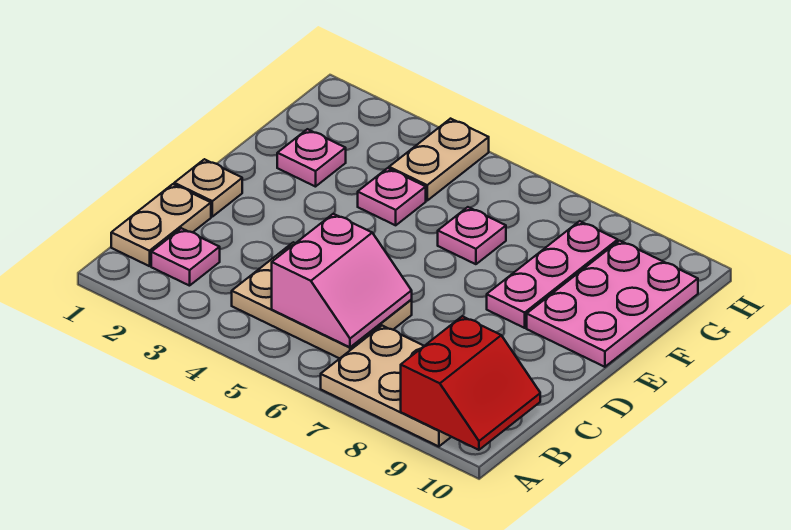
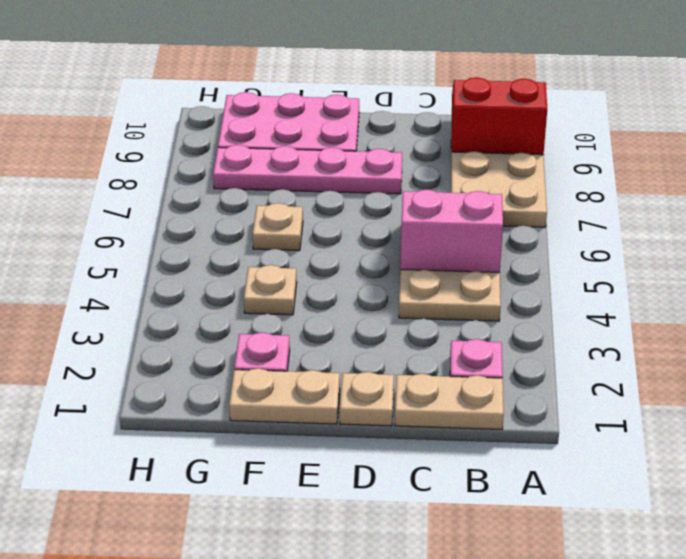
pink plate E8:G8 level 1 -> pink plate D8:G8 level 1
pink plate F4 level 1 -> tan plate F4 level 1
pink plate F6 level 1 -> tan plate F6 level 1
tan plate G4:H4 level 1 -> tan plate E1:F1 level 1

